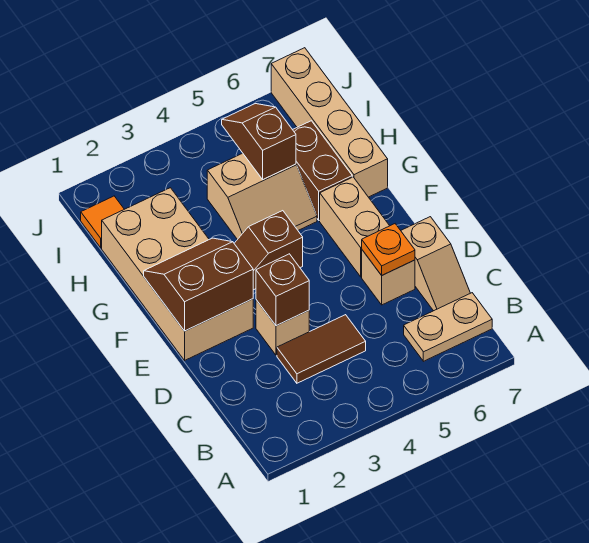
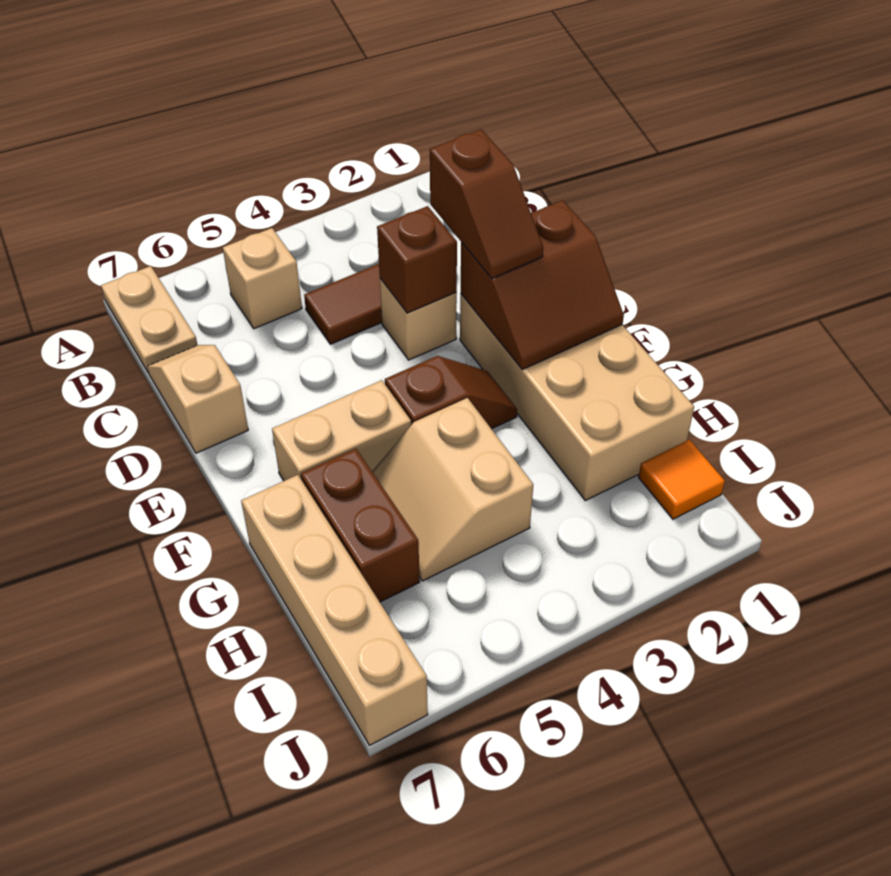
tan plate B6:B7 level 1 -> tan plate A7:B7 level 1
tan brick D6 level 1 -> tan brick B5 level 1
orange plate D6 level 2 -> none
tan brick E6:F6 level 1 -> tan brick F5:F6 level 1
tan slope G4:H5 level 1 top H -> tan slope G4:H5 level 1 top 4
brown slope H5:I5 level 2 top H -> brown slope D2:E2 level 3 top D

